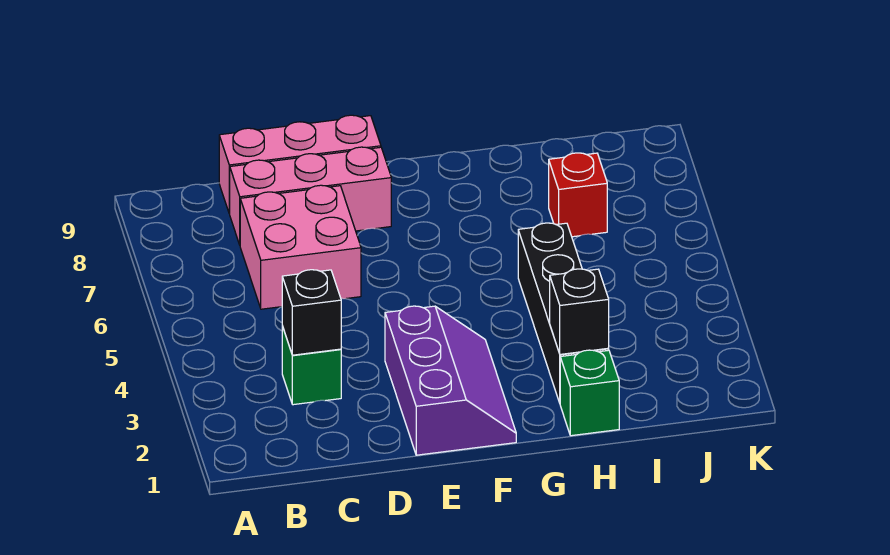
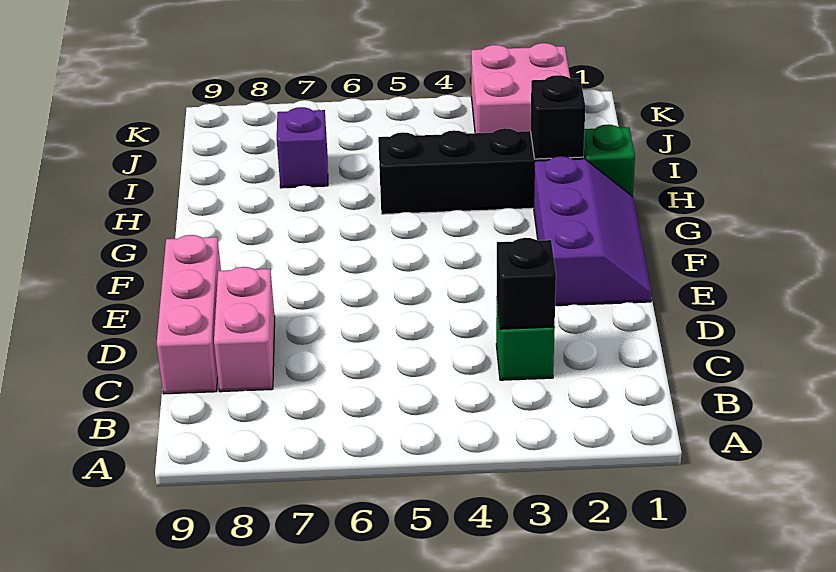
pink brick C6:D7 level 1 -> pink brick J2:K3 level 1
pink brick C8:E8 level 1 -> pink brick C8:D8 level 1
purple slope E1:F3 level 1 top E -> purple slope E1:G2 level 1 top 2
red brick I7 level 1 -> purple brick I7 level 1

